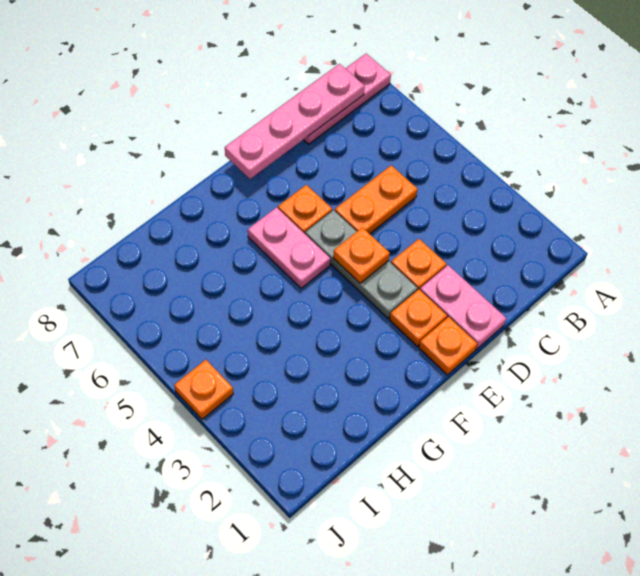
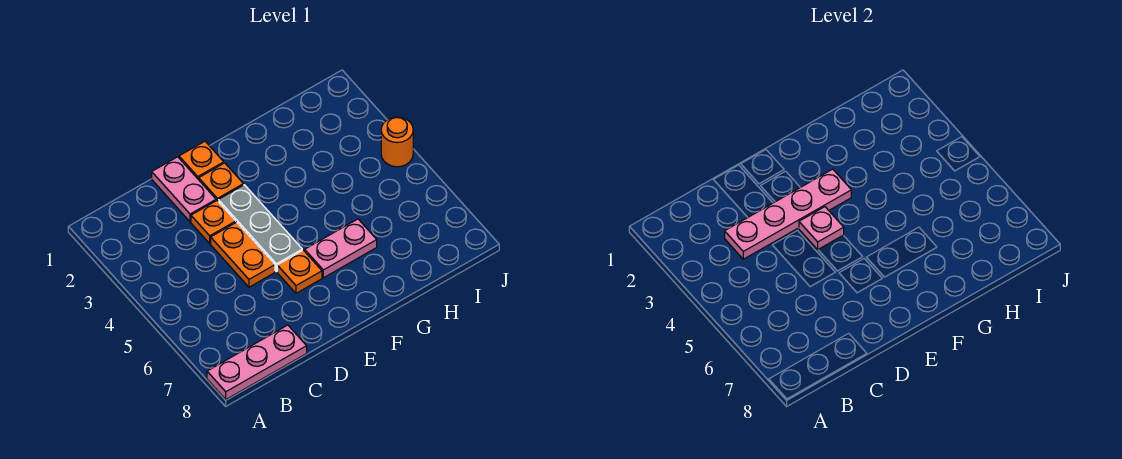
pink plate B8:E8 level 2 -> pink plate C3:F3 level 2
orange plate C5:D5 level 1 -> orange plate D4:D5 level 1
orange plate E4 level 2 -> pink plate E4 level 2
pink plate F5:F6 level 1 -> pink plate F6:G6 level 1
orange plate J4 level 1 -> orange round brick J4 level 1

